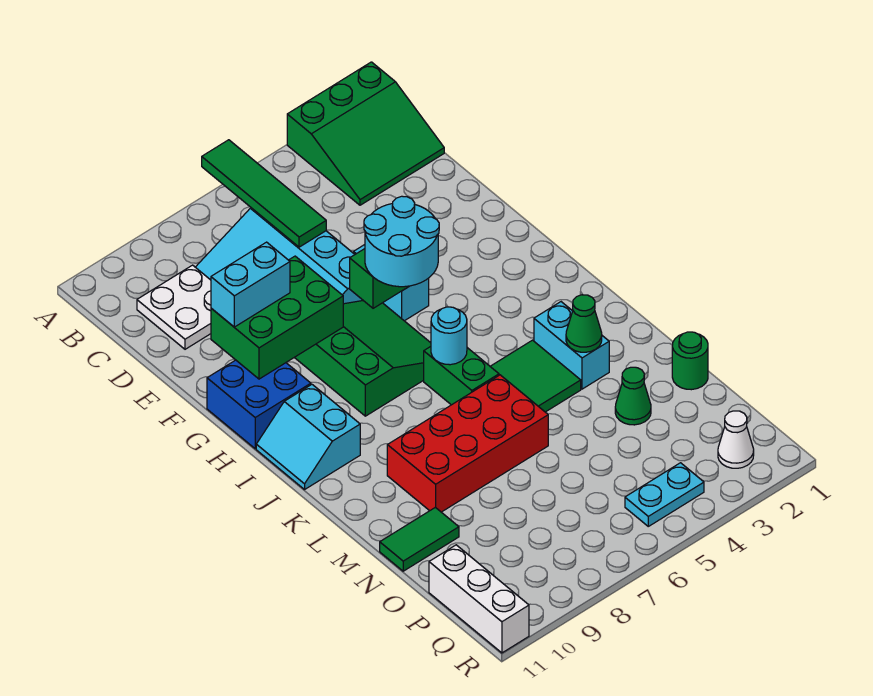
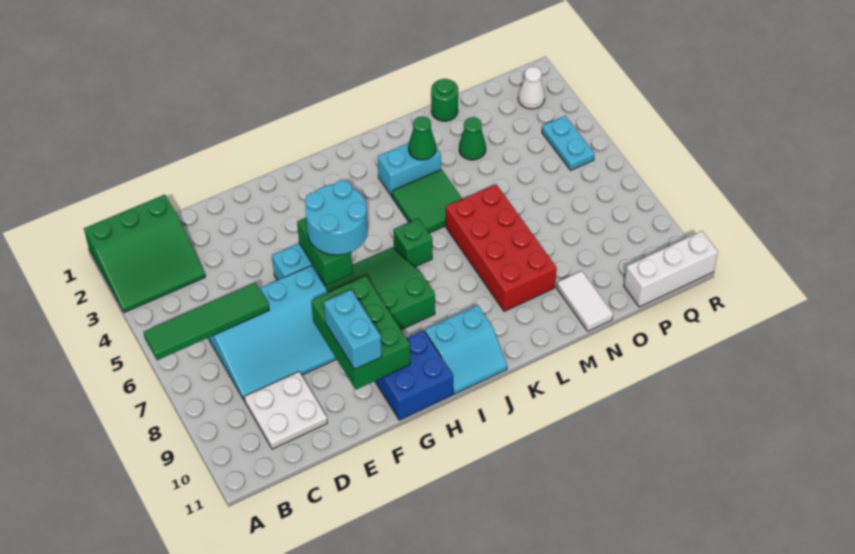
green slope A1:C3 level 1 top A -> green slope A1:C3 level 1 top 1
green brick J6:K6 level 1 -> green brick J6 level 1
cyan round brick J6 level 2 -> none
green tile N10:N11 level 1 -> white tile N10:N11 level 1

